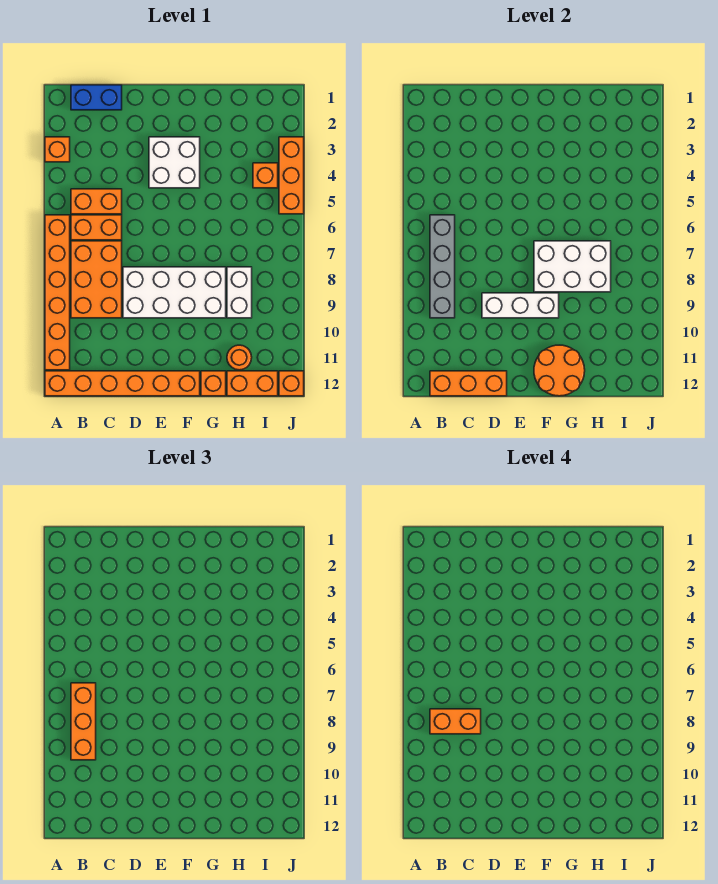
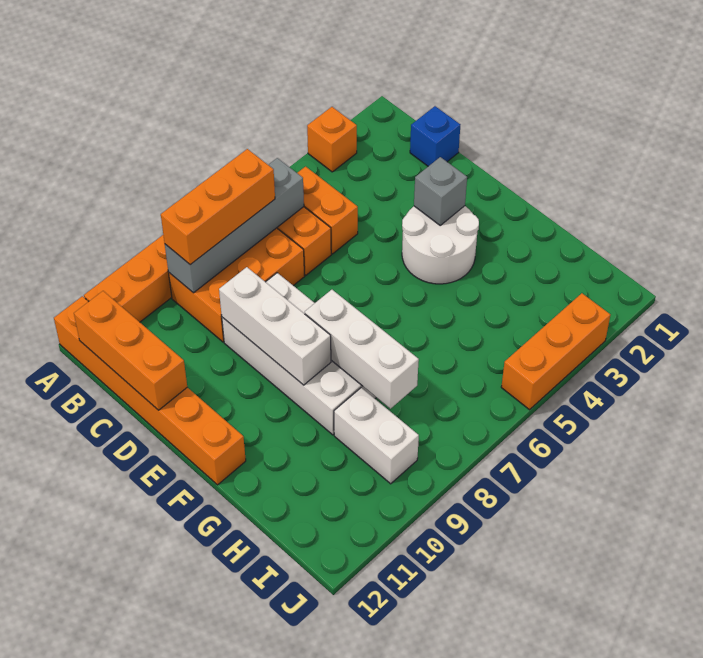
blue brick B1:C1 level 1 -> blue brick C1 level 1
orange brick B8:C8 level 4 -> none
white brick E3:F4 level 1 -> white round brick E3:F4 level 1
none -> grey brick E3 level 2
white brick F7:H8 level 2 -> white brick F8:H8 level 2
orange round brick F11:G12 level 2 -> none
orange brick G12 level 1 -> none
white brick H8:H9 level 1 -> white brick H9:I9 level 1
orange round brick H11 level 1 -> none
orange brick H12:I12 level 1 -> none
orange brick I4 level 1 -> none
orange brick J12 level 1 -> none

